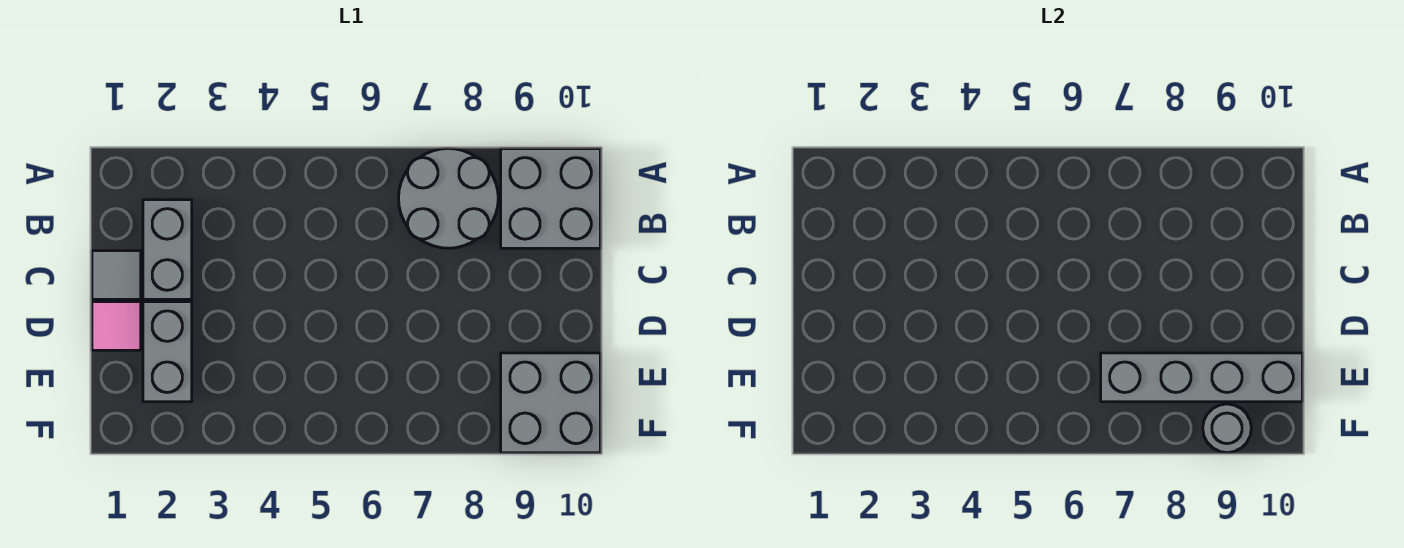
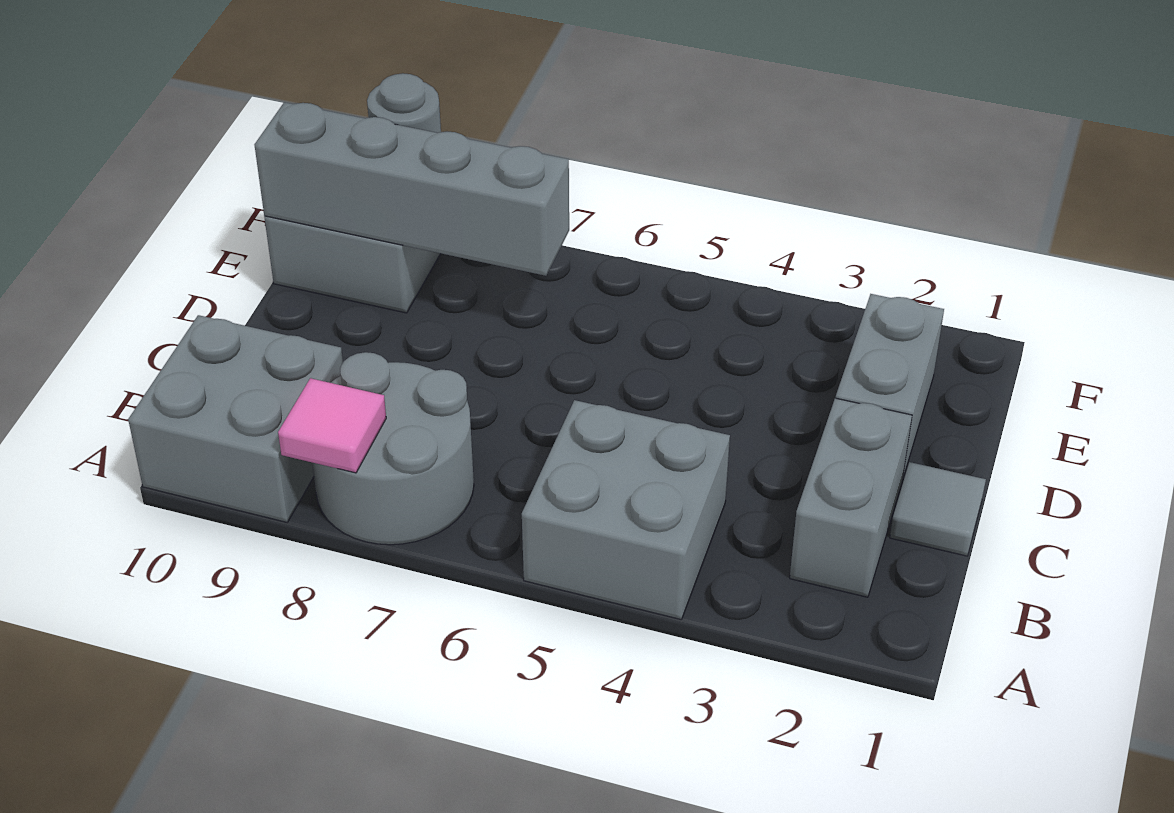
none -> grey brick A4:B5 level 1
pink tile D1 level 1 -> pink tile A8 level 2

